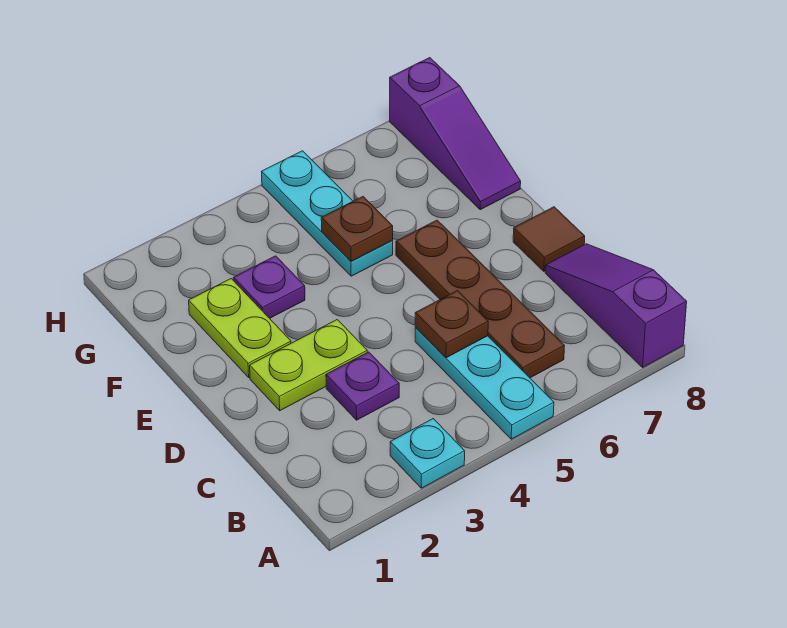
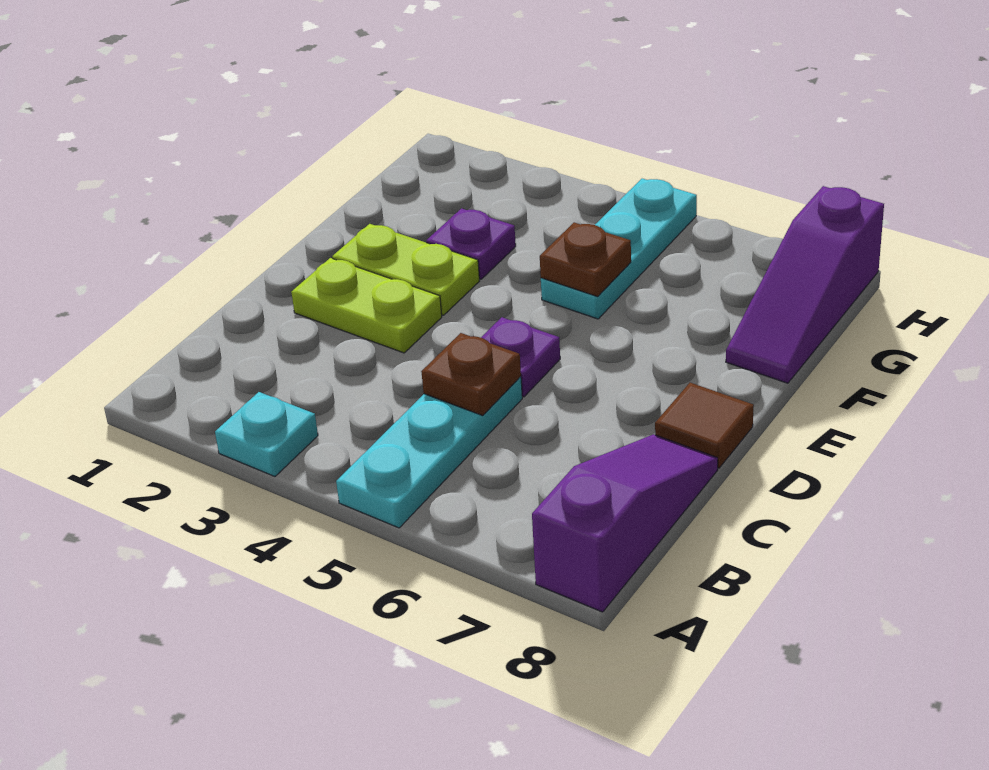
brown plate B6:E6 level 1 -> none
purple plate C3 level 1 -> purple plate D5 level 1
lime plate E2:F2 level 1 -> lime plate E2:E3 level 1

